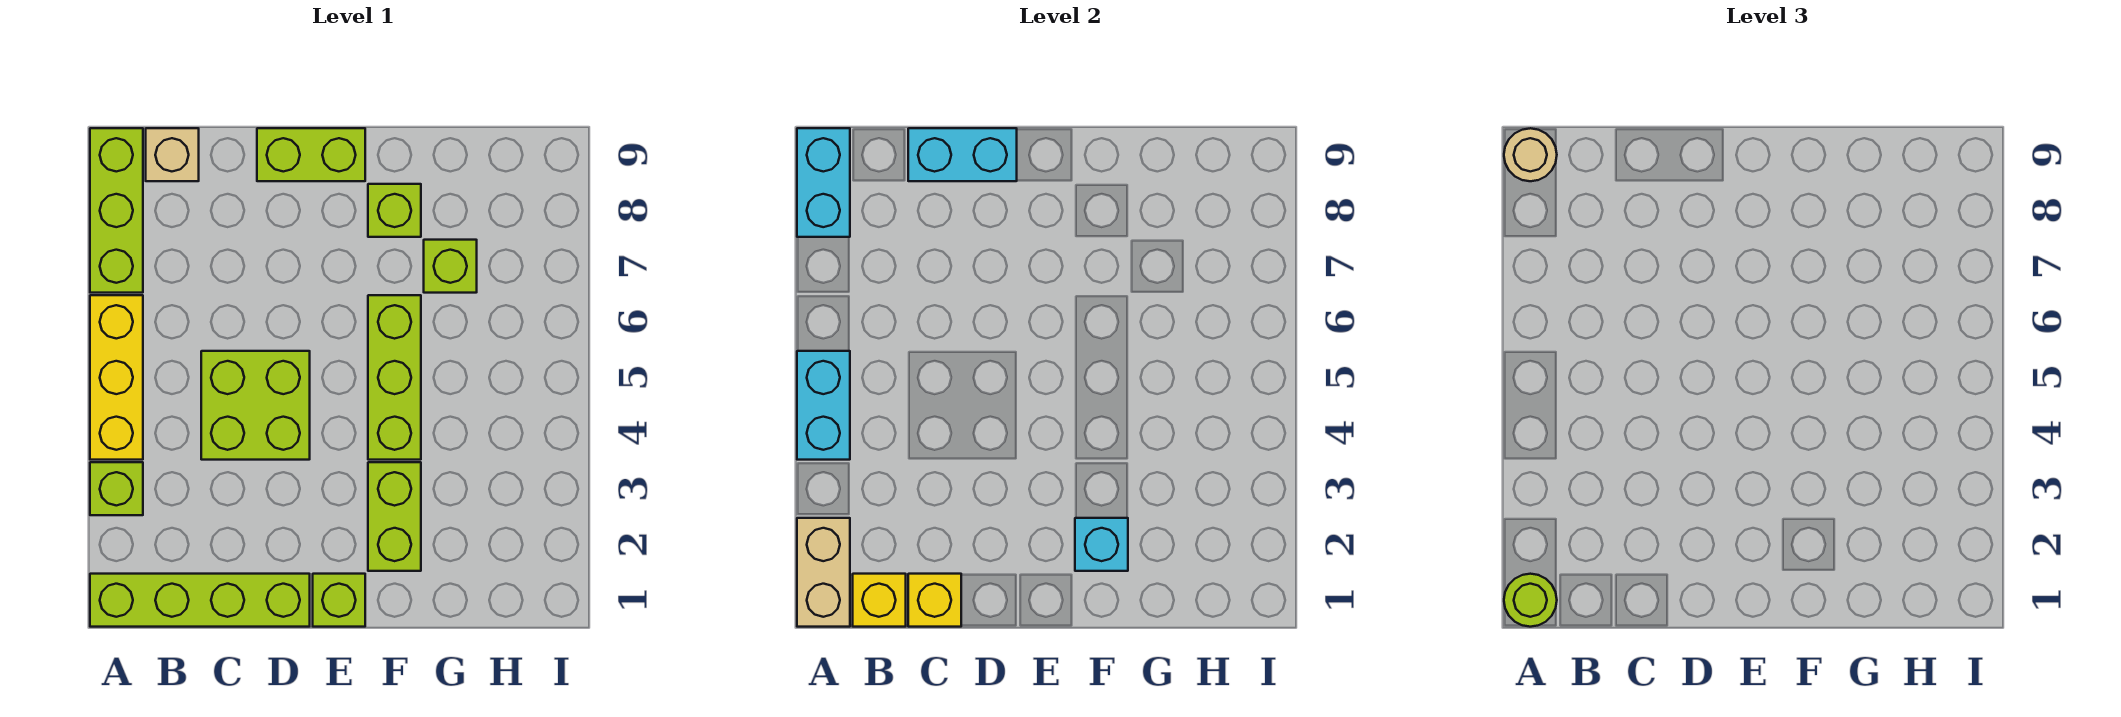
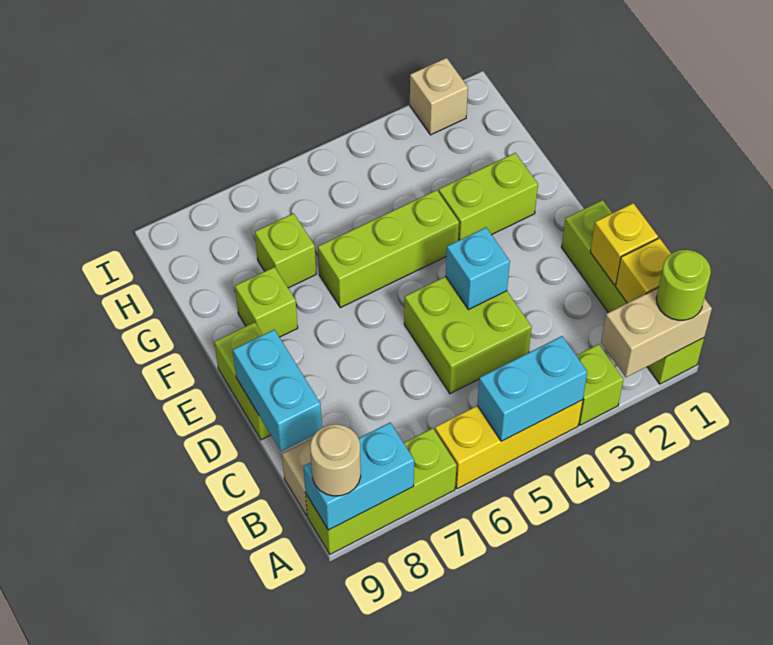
lime brick E1 level 1 -> none
cyan brick F2 level 2 -> cyan brick D4 level 2
none -> tan brick I2 level 1

